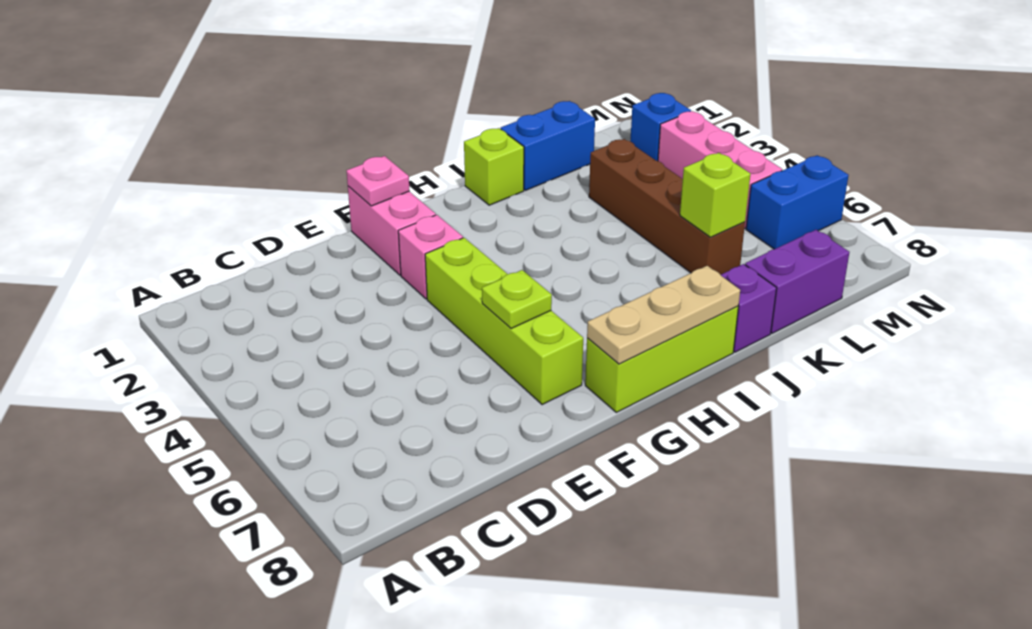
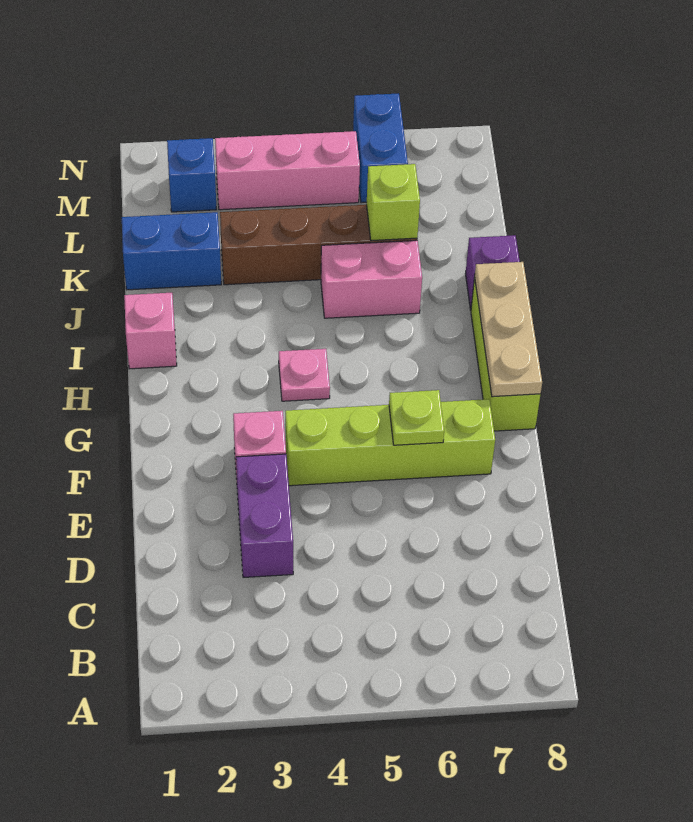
pink brick F1:F2 level 1 -> pink brick J5:J6 level 1
pink plate F1 level 2 -> pink plate H4 level 1
lime brick I1 level 1 -> pink brick I1 level 1
blue brick J1:K1 level 1 -> blue brick K1:K2 level 1
purple brick K8:L8 level 1 -> purple brick D3:E3 level 1

